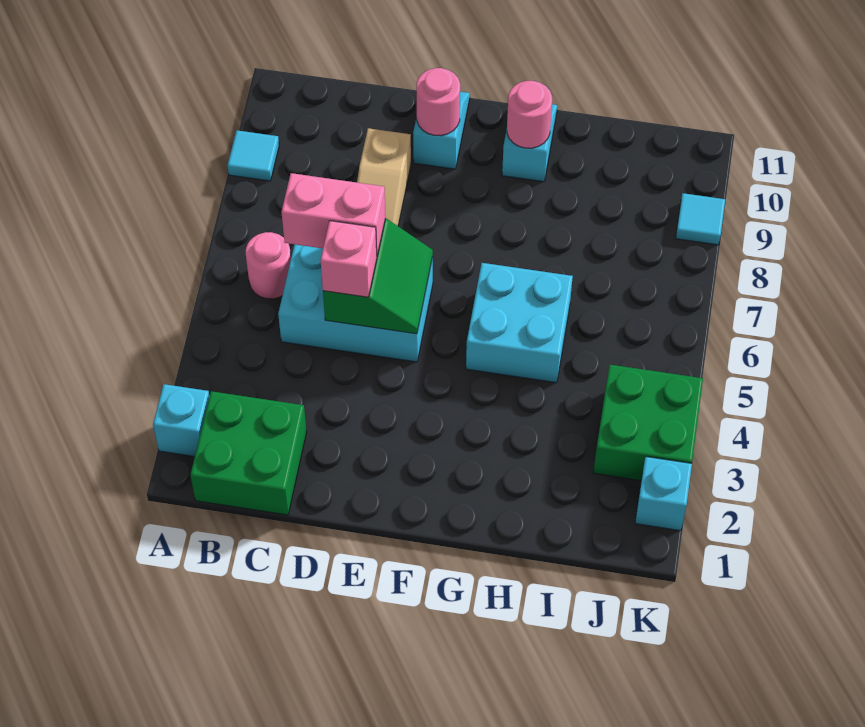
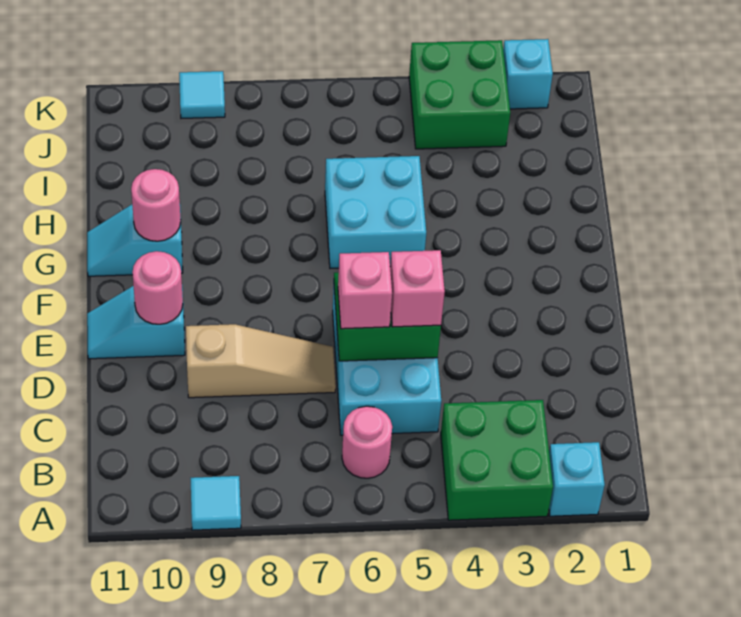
green brick B1:C2 level 1 -> green brick A3:B4 level 1
pink brick C6:D6 level 3 -> pink brick D6 level 3

